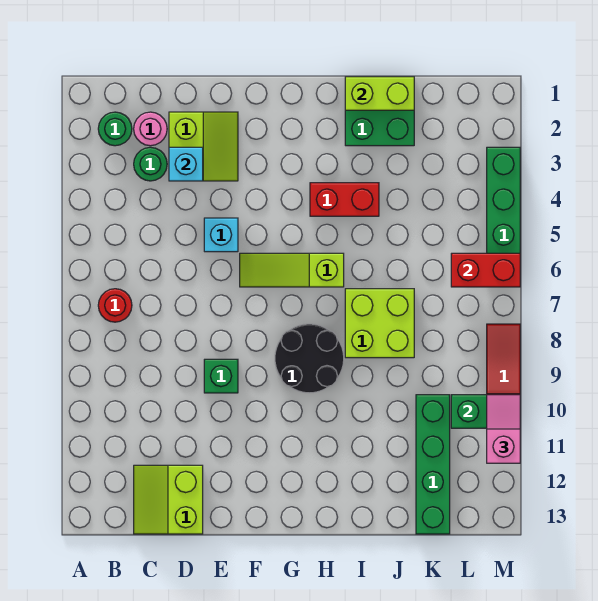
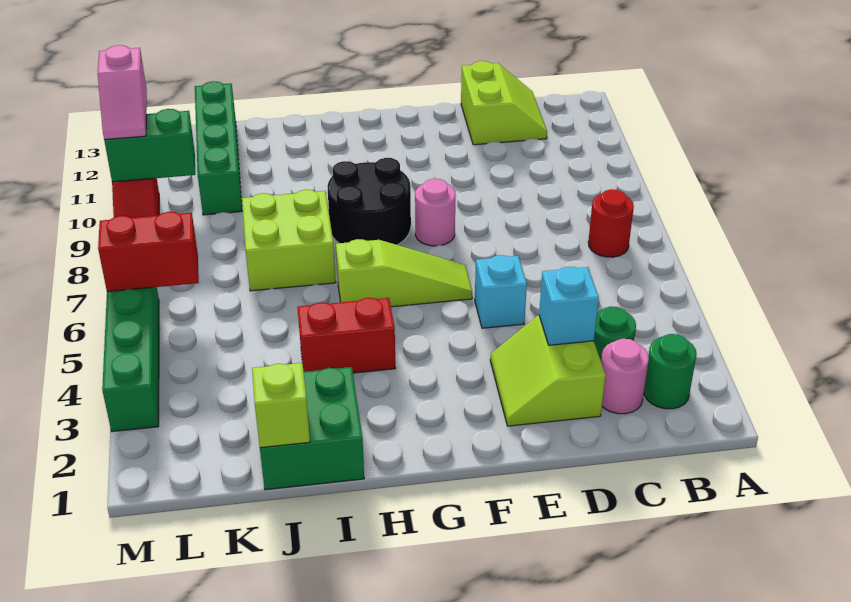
green brick E9 level 1 -> none
none -> pink round brick F8 level 1
lime brick I1:J1 level 2 -> lime brick J1 level 2

